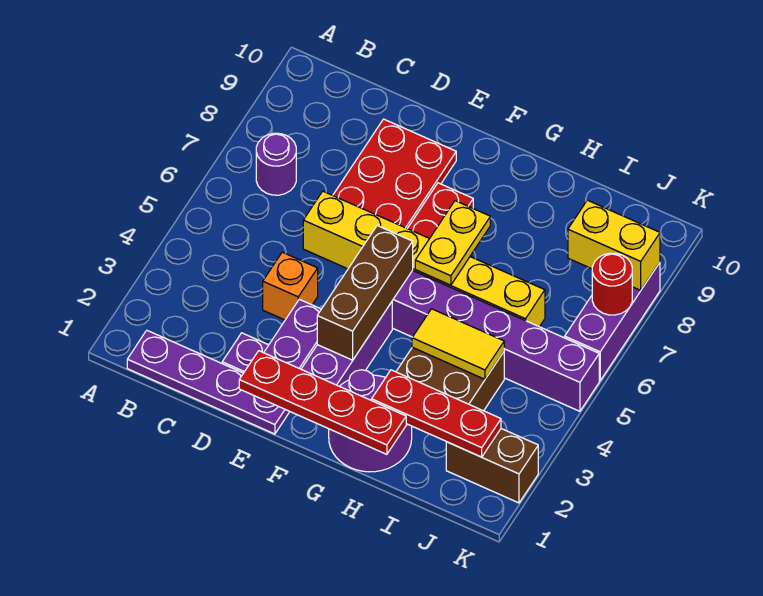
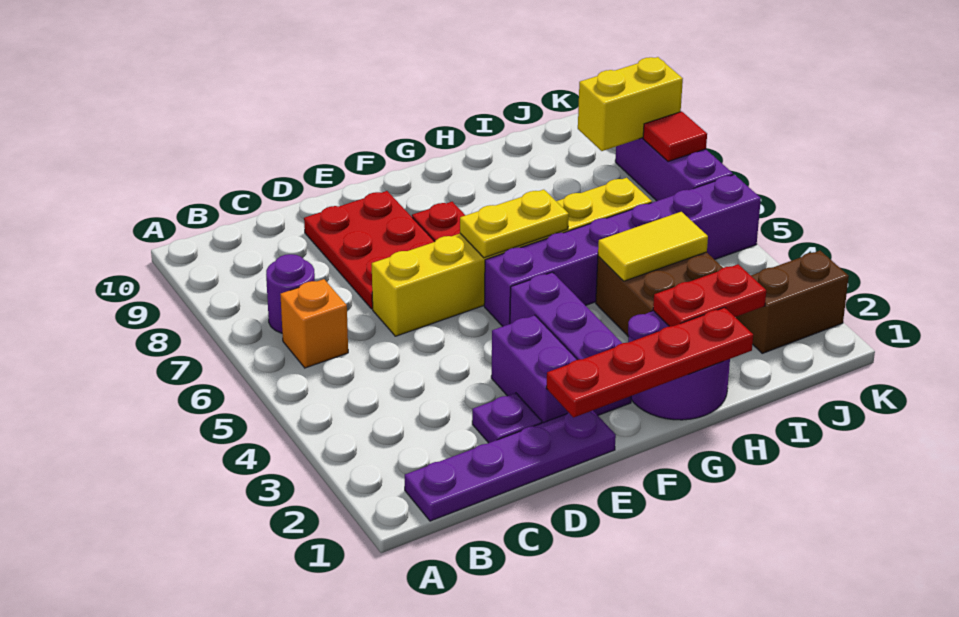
orange brick D4 level 1 -> orange brick B6 level 1
brown brick F3:F5 level 2 -> none
yellow plate G6:G7 level 2 -> yellow plate F6:G6 level 2
red plate H2:J2 level 2 -> red plate H2:I2 level 2
red round brick K7 level 2 -> red tile K7 level 2

